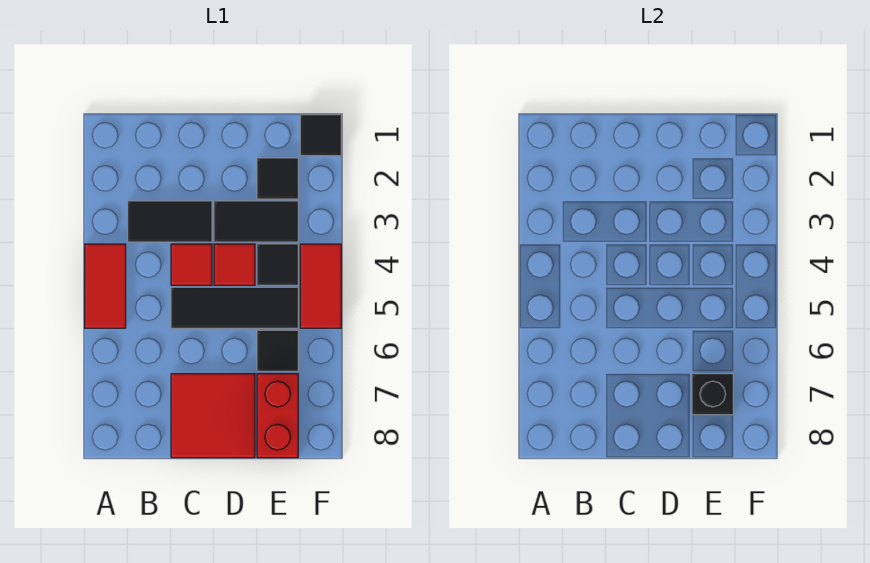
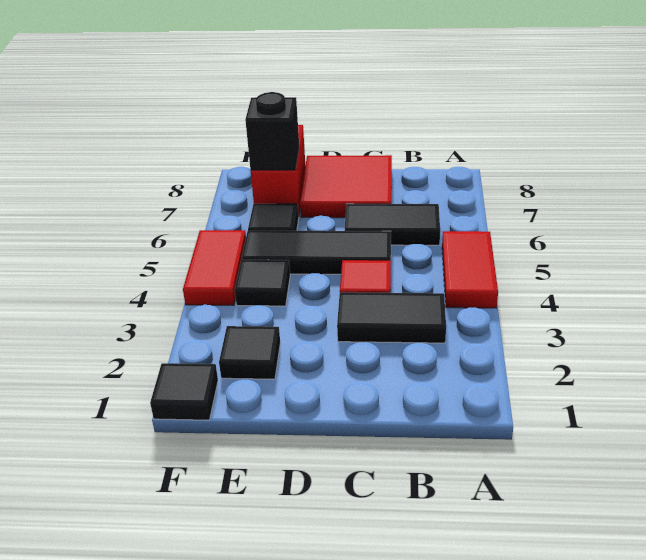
black tile D3:E3 level 1 -> black tile B6:C6 level 1
red tile D4 level 1 -> none

